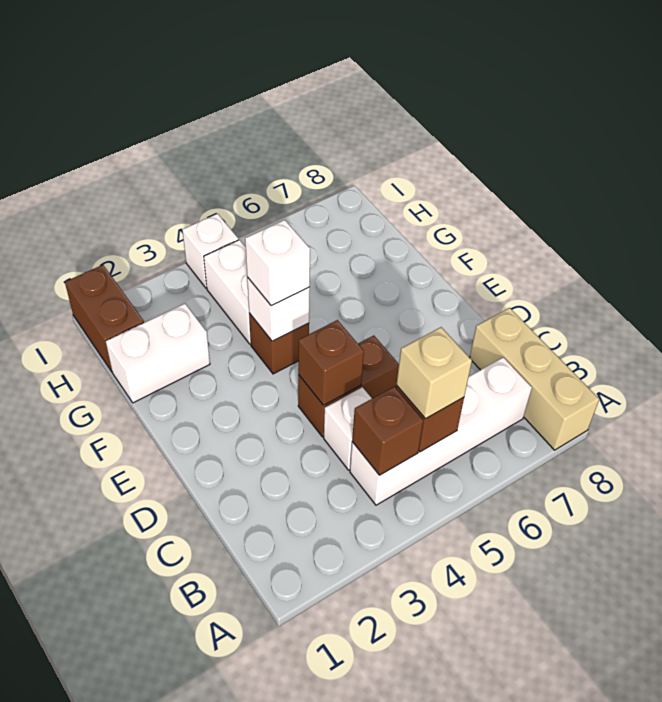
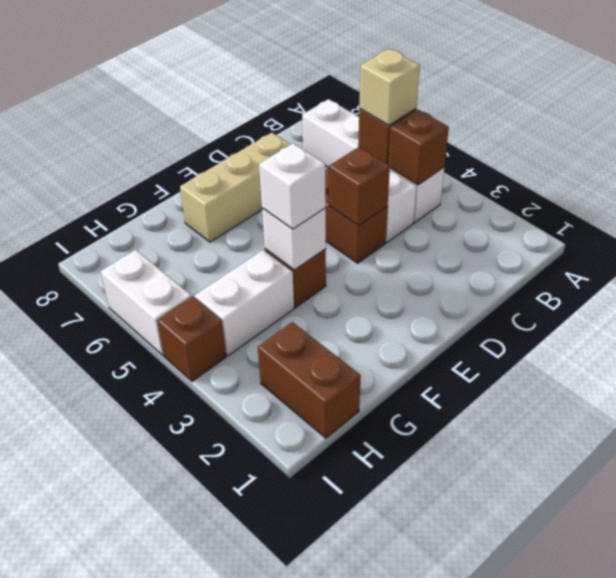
tan brick A8:C8 level 1 -> tan brick D7:F7 level 1
white brick G1:G2 level 1 -> white brick I5:I6 level 1
brown brick H1:I1 level 1 -> brown brick H1:H2 level 1
white brick I4 level 1 -> brown brick I4 level 1

